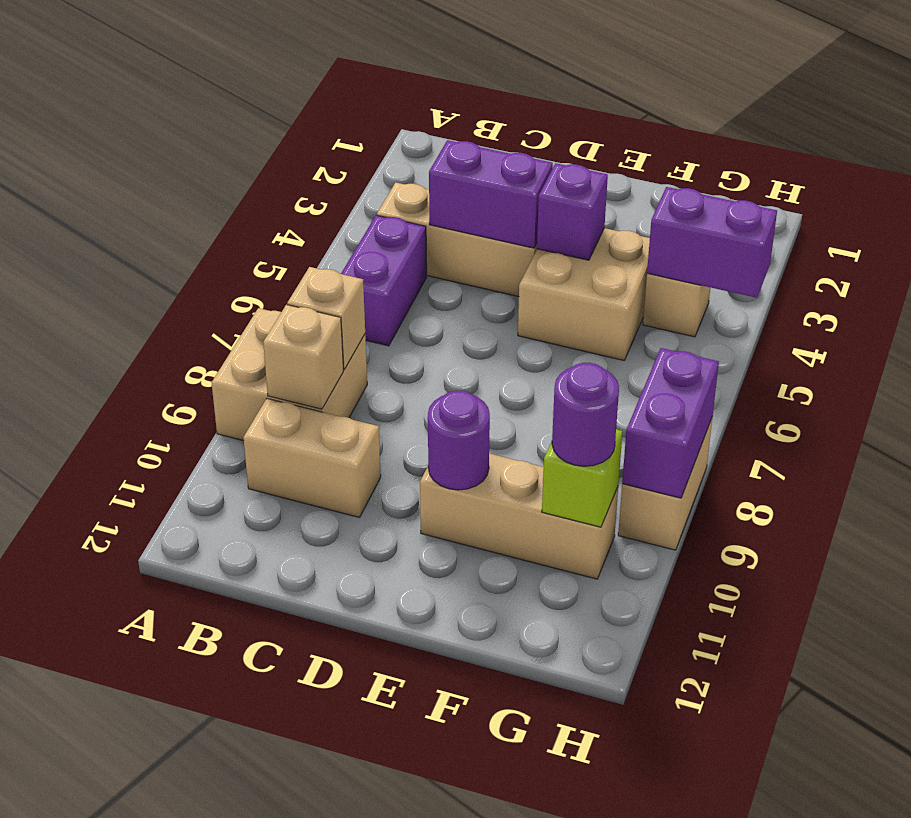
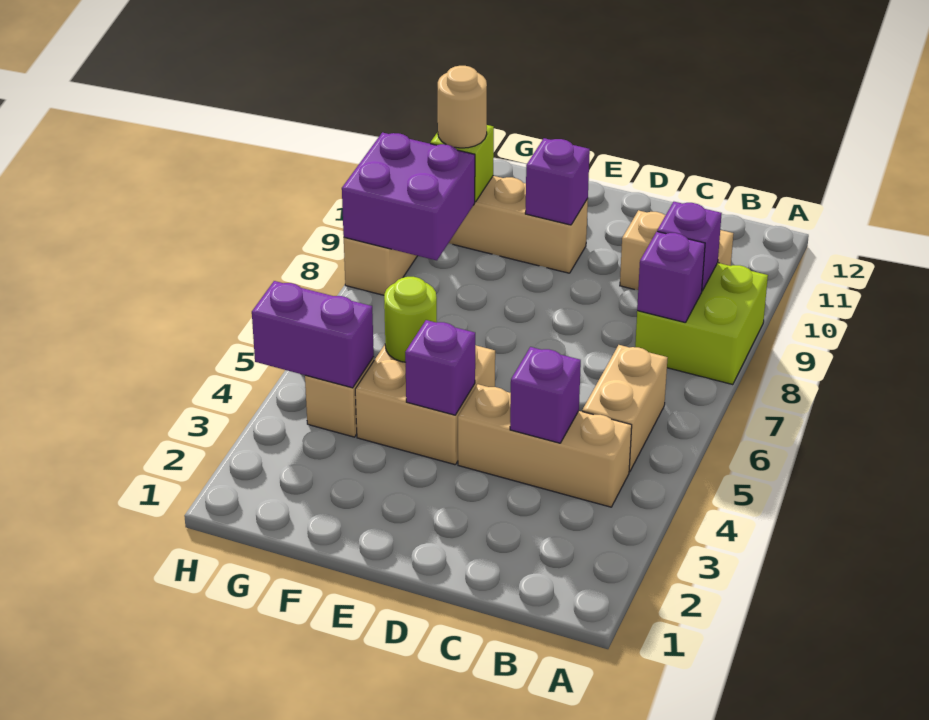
tan brick A8:B9 level 1 -> lime brick A8:B9 level 1
purple brick B5:B6 level 1 -> tan brick B5:B6 level 1
tan brick B8 level 2 -> purple brick B8 level 2
tan brick B9 level 2 -> purple brick B9 level 2
purple brick C4:D4 level 2 -> purple brick C4 level 2
purple round brick E10 level 2 -> purple brick E10 level 2
none -> lime round brick F5 level 2
purple round brick G10 level 3 -> tan round brick G10 level 3
purple brick H8:H9 level 2 -> purple brick G8:H9 level 2

